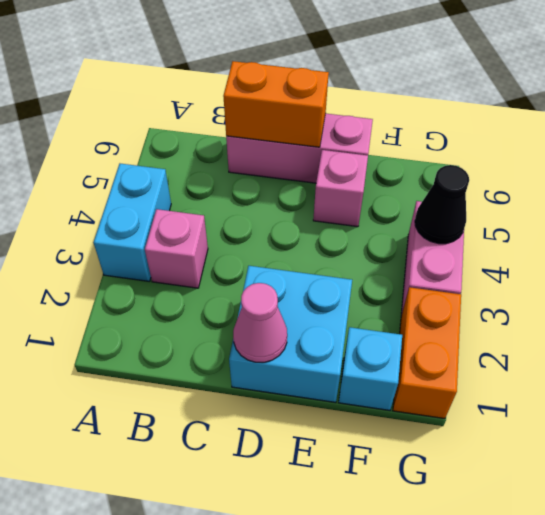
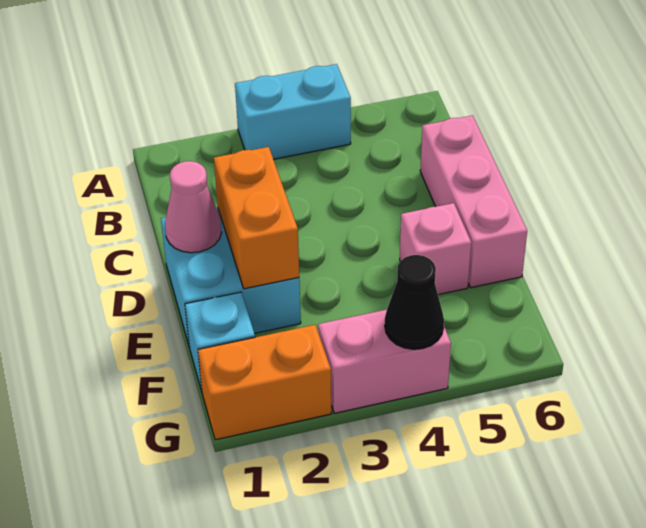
pink brick B3 level 1 -> none
orange brick C6:D6 level 2 -> orange brick D2:E2 level 2

